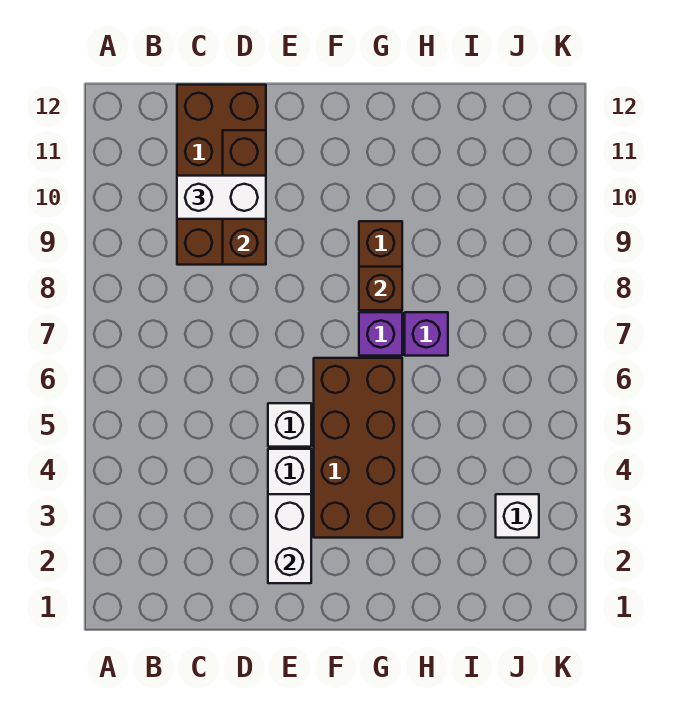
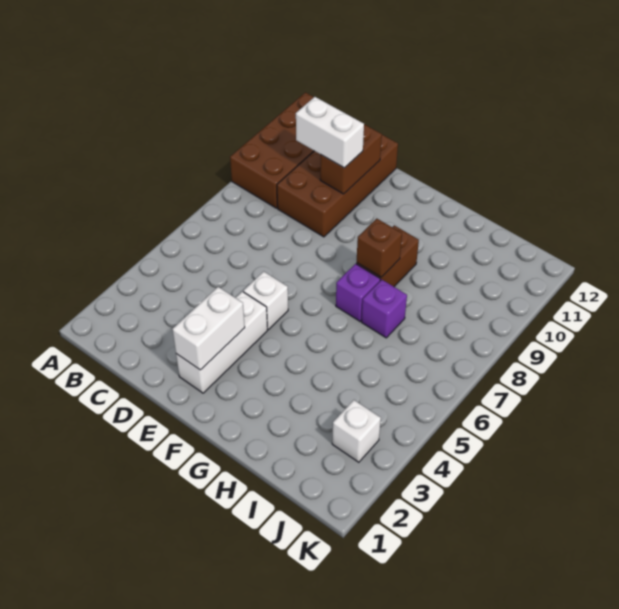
brown brick D9:D11 level 2 -> brown brick D10:D11 level 2
brown brick F3:G6 level 1 -> brown brick A9:B12 level 1

